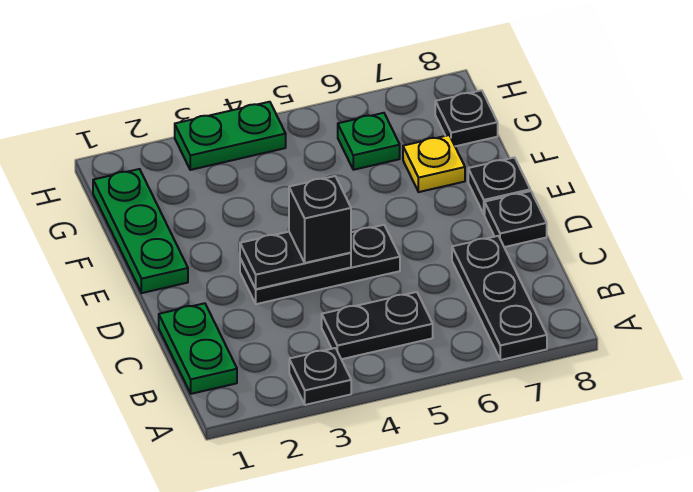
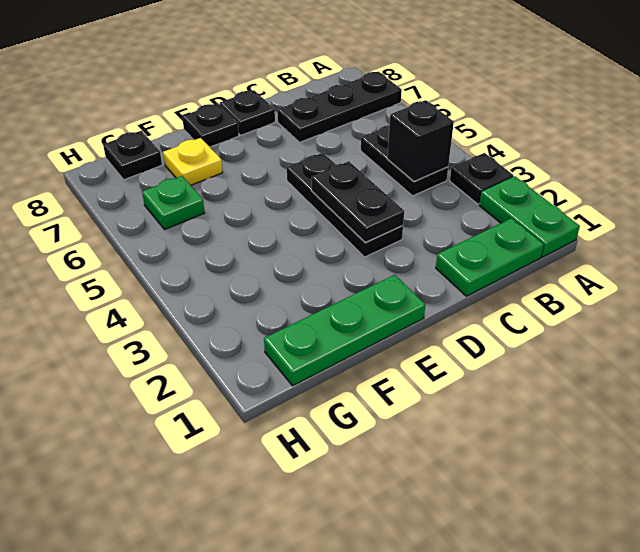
black brick D4 level 3 -> black brick B4 level 2
green plate H3:H4 level 1 -> green plate A1:A2 level 1

